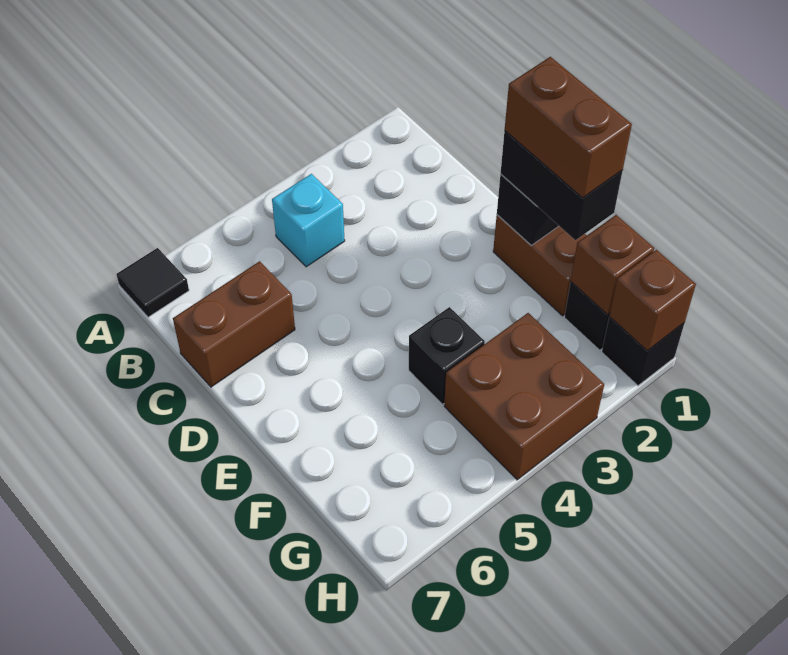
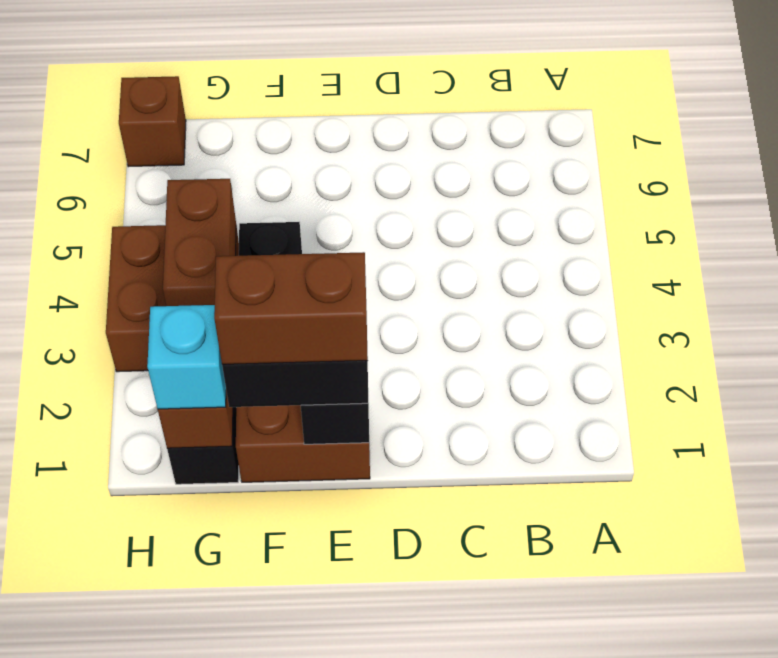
black tile A7 level 1 -> none
cyan brick B4 level 1 -> cyan brick G1 level 3
brown brick C6:C7 level 1 -> brown brick G3:G4 level 2
black brick H1 level 1 -> none
brown brick H1 level 2 -> brown brick H7 level 1

